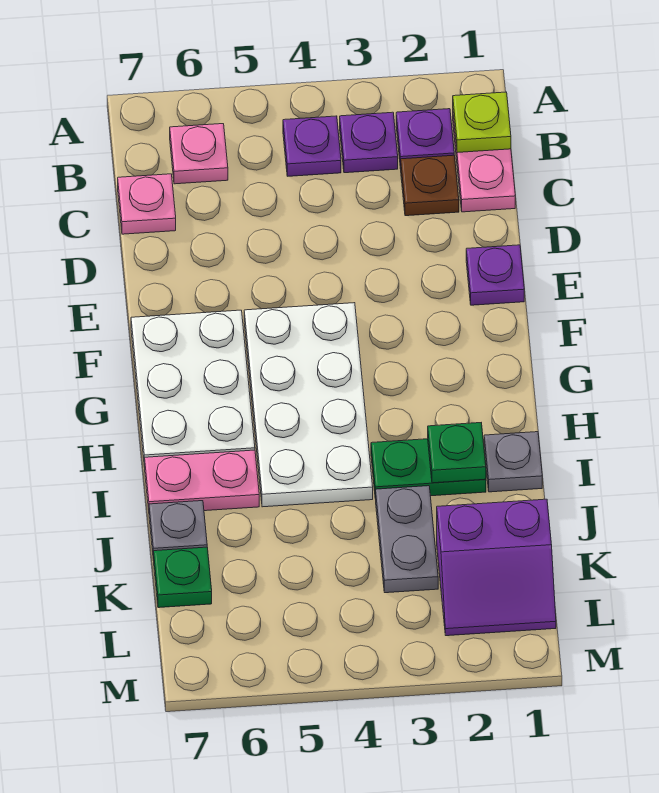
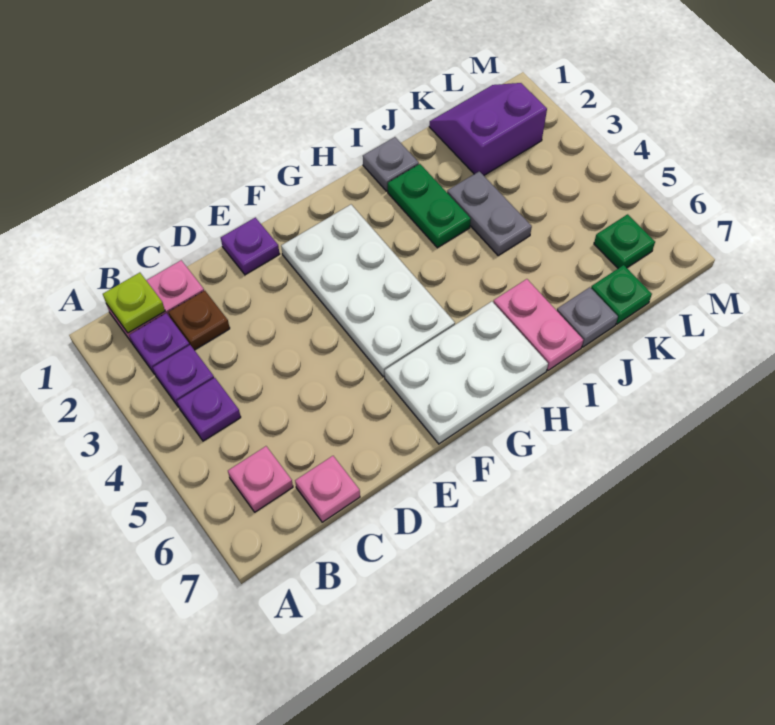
white plate F4:I5 level 1 -> white plate F2:G5 level 1
green plate I2 level 2 -> green plate L6 level 1
grey plate J3:K3 level 1 -> grey plate J3:J4 level 1
purple slope K1:L2 level 1 top K -> purple slope K1:L2 level 1 top 2

